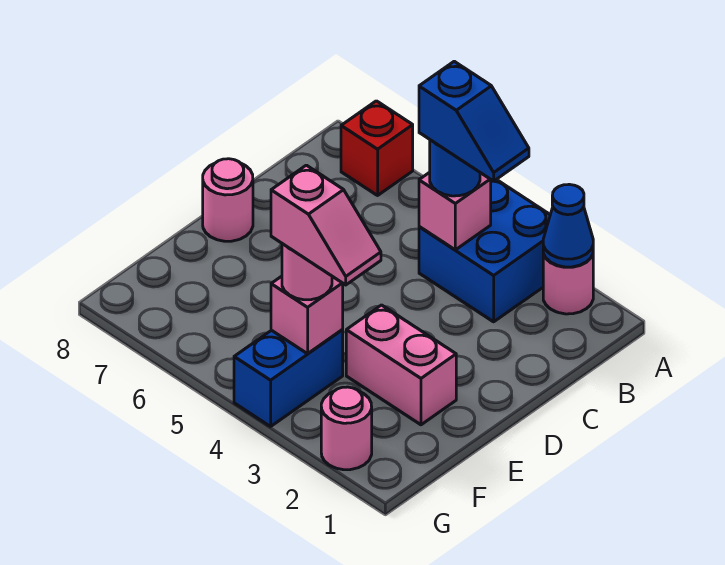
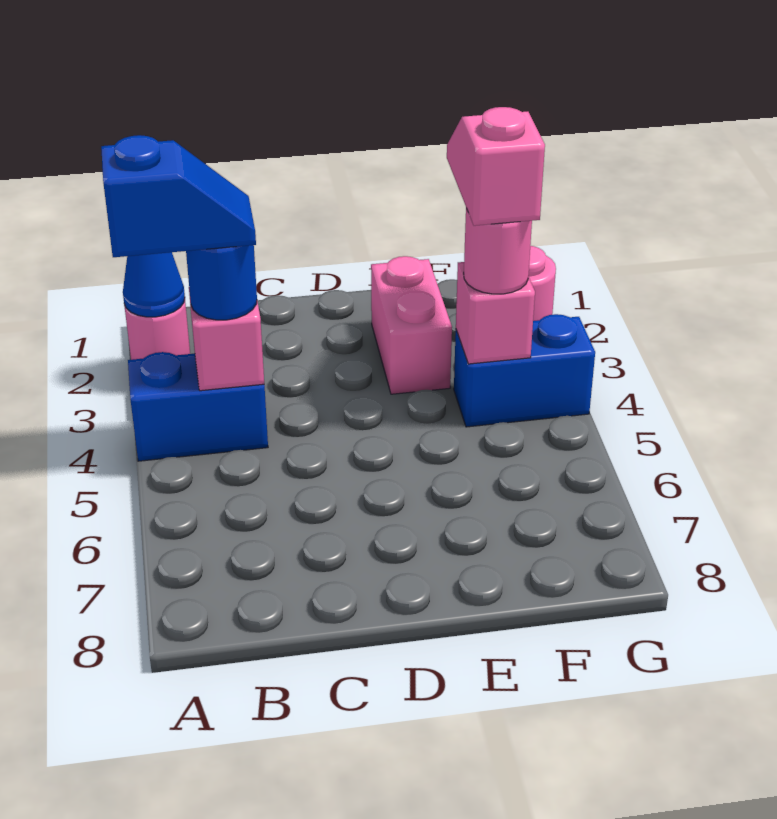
blue brick A3:B4 level 1 -> blue brick A4:B4 level 1
red brick A7 level 1 -> none
blue slope B3:B4 level 4 top 4 -> blue slope A4:B4 level 4 top A
pink round brick D8 level 1 -> none

